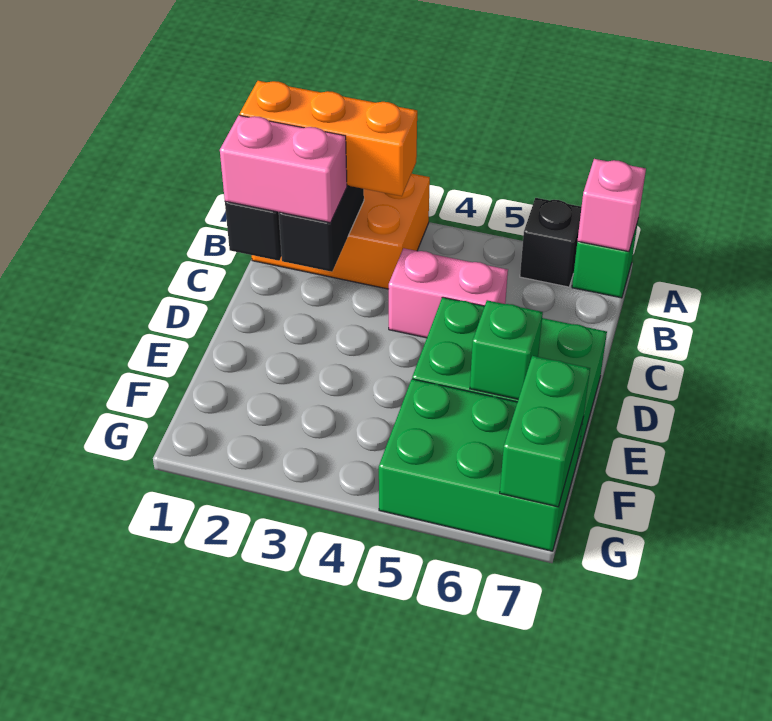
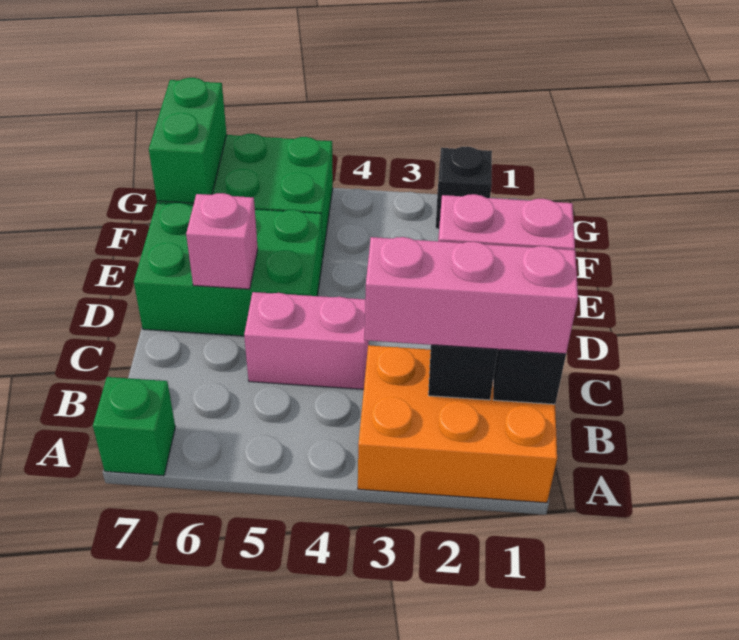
black brick A6 level 1 -> black brick G2 level 1
pink brick A7 level 2 -> pink brick D6 level 2
orange brick B1:B3 level 3 -> pink brick B1:B3 level 3
green brick E6 level 2 -> none

